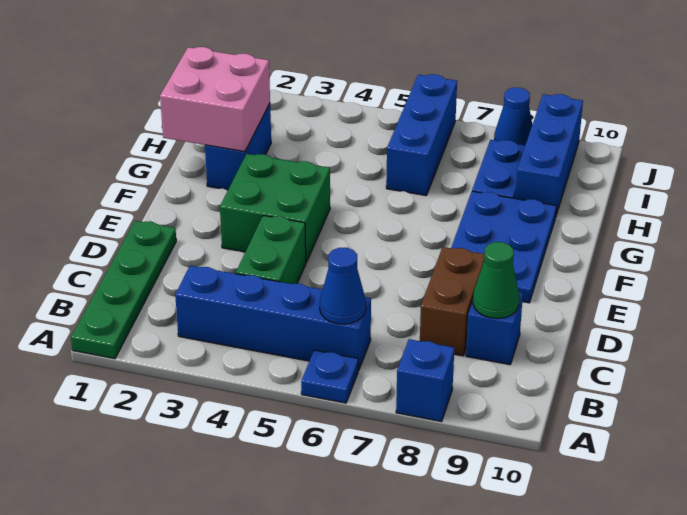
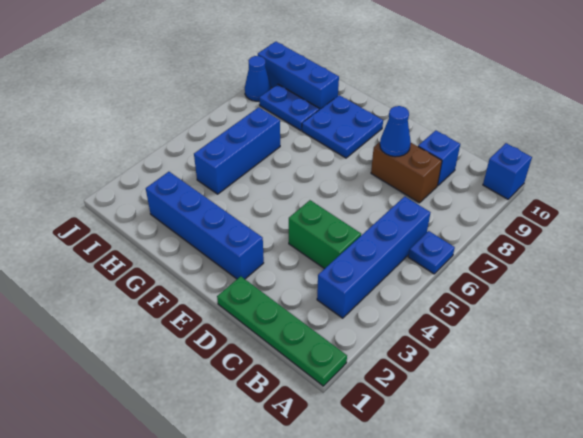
blue brick A8 level 1 -> blue brick A10 level 1
blue cone B6 level 2 -> blue cone D8 level 2
green cone C9 level 2 -> none
green brick E3:F4 level 1 -> none
blue plate E8:G9 level 1 -> blue plate F8:G9 level 1
pink brick G1:H2 level 2 -> none
blue brick G2:H2 level 1 -> blue brick E2:H2 level 1
blue brick H6:J6 level 1 -> blue brick H4:H6 level 1

